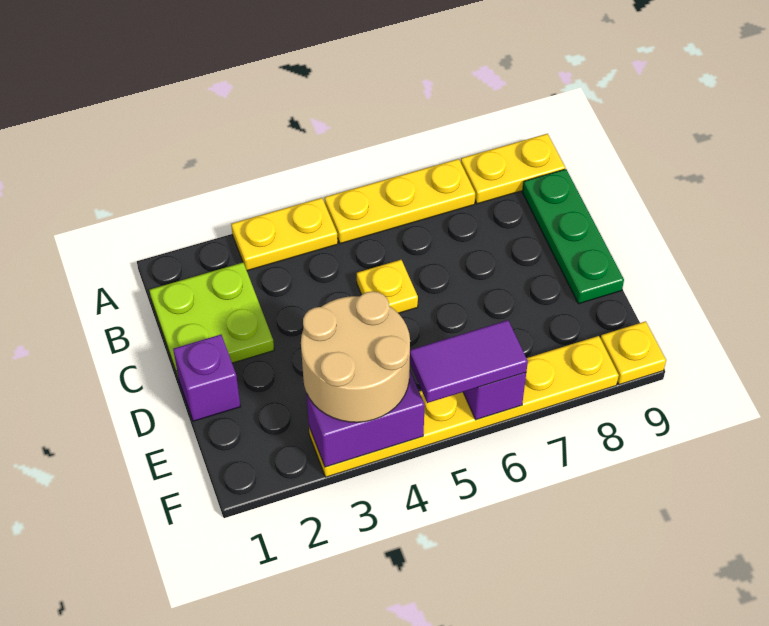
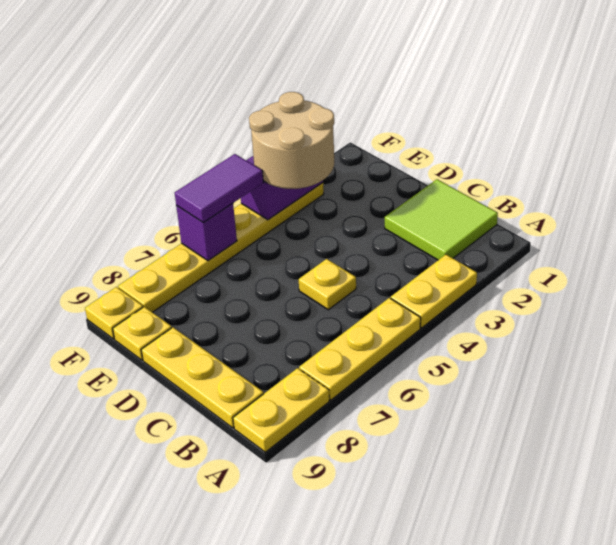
lime plate B1:C2 level 1 -> lime tile B1:C2 level 1
green plate B9:D9 level 1 -> yellow plate B9:D9 level 1
purple brick D1 level 1 -> none
none -> yellow plate E9 level 1

